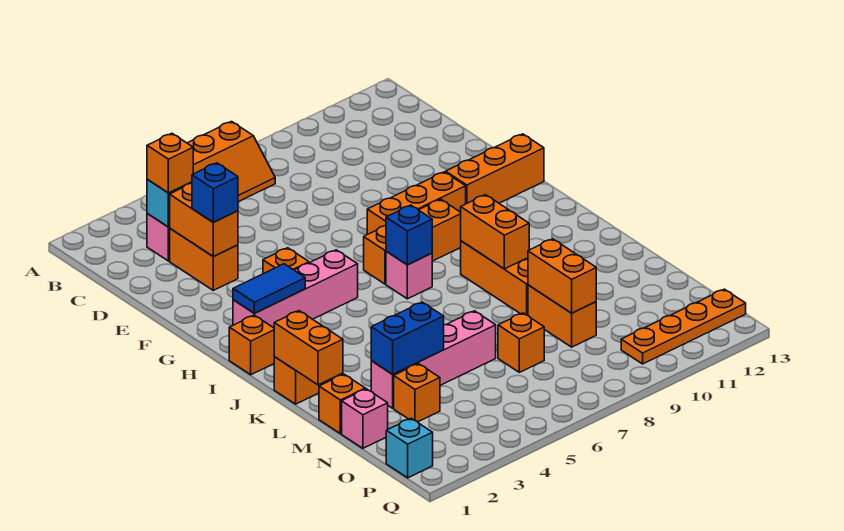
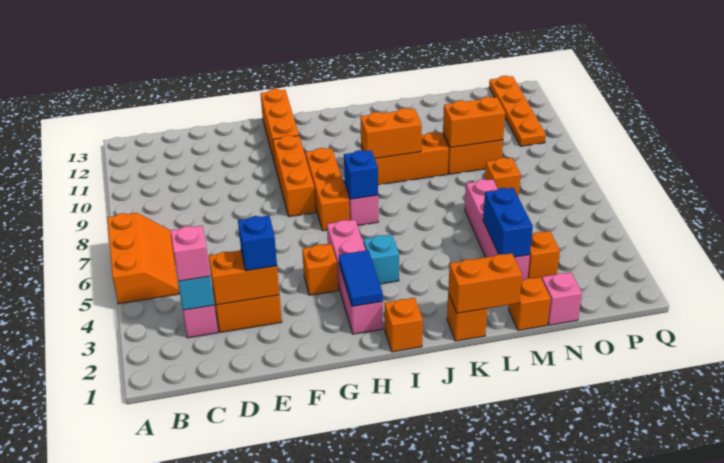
orange brick C3 level 3 -> pink brick C3 level 3
cyan brick P1 level 1 -> cyan brick I4 level 1

